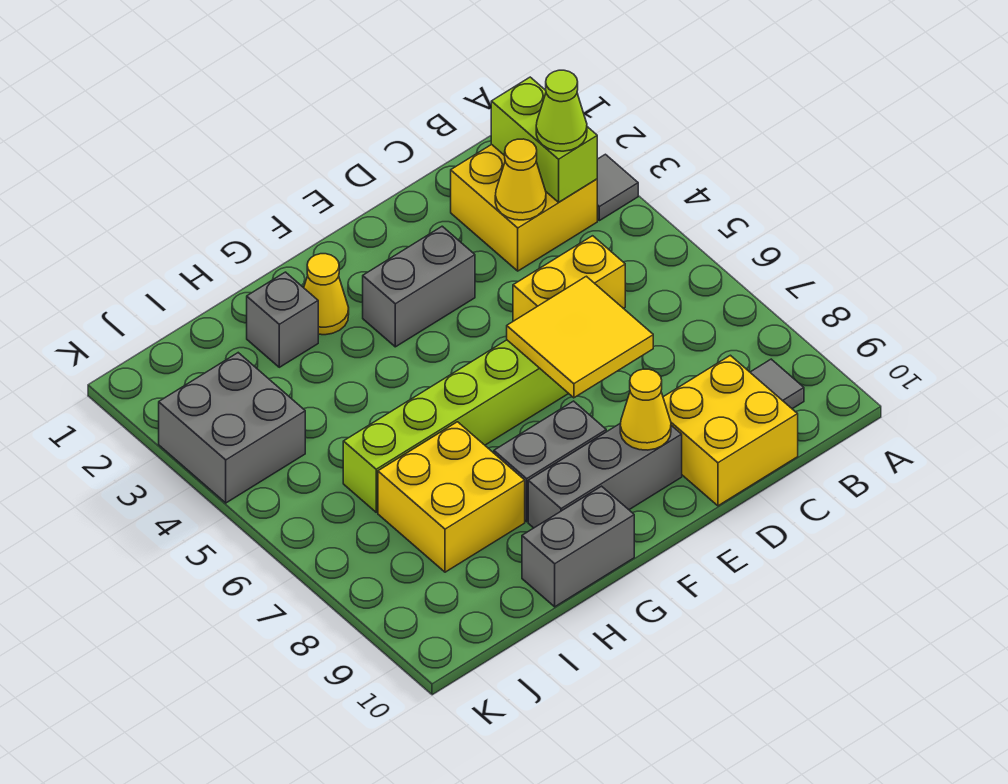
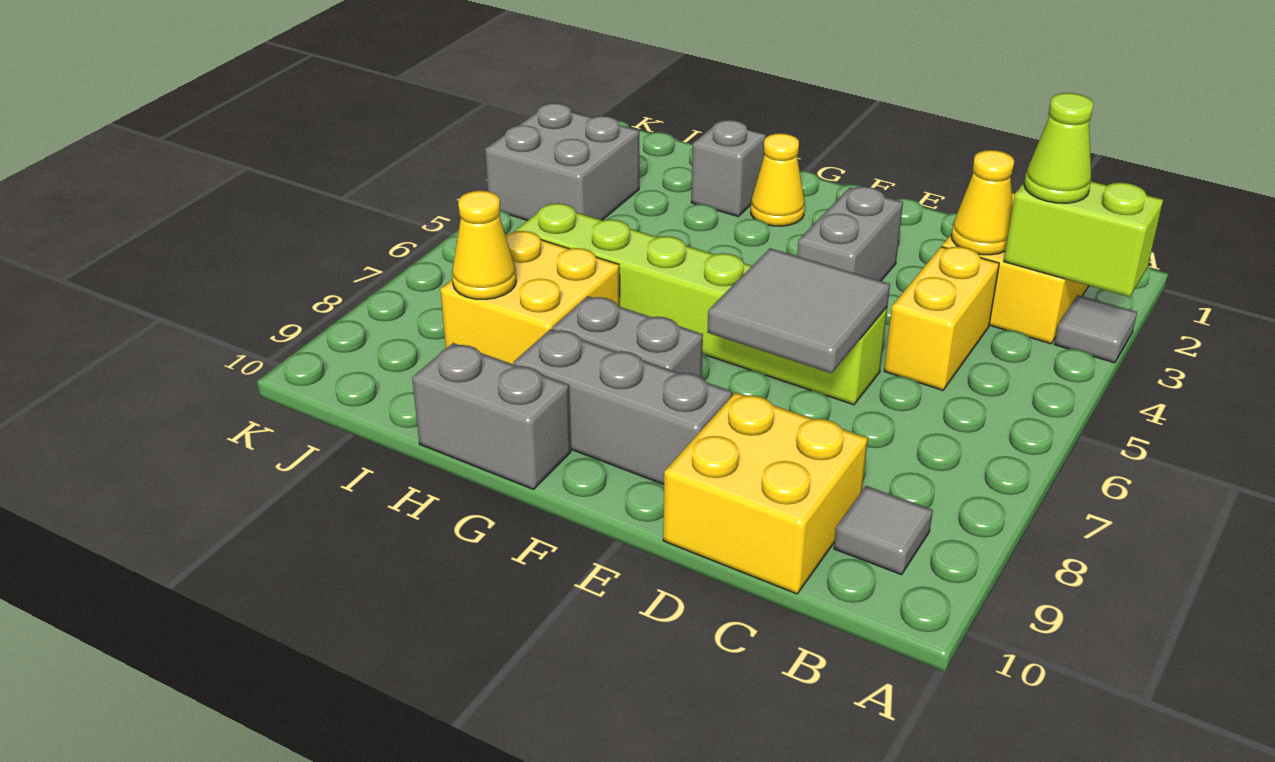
lime brick B2:B3 level 2 -> lime brick A3:B3 level 2
yellow brick C5:D5 level 1 -> yellow brick C4:C5 level 1
yellow tile D6:E7 level 2 -> grey tile D6:E7 level 2
grey brick E3:F3 level 1 -> grey brick E3:E4 level 1
yellow cone E9 level 2 -> yellow cone I8 level 2

